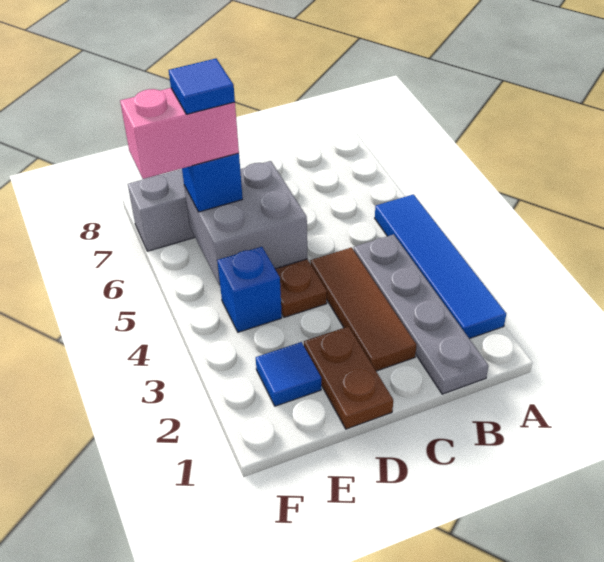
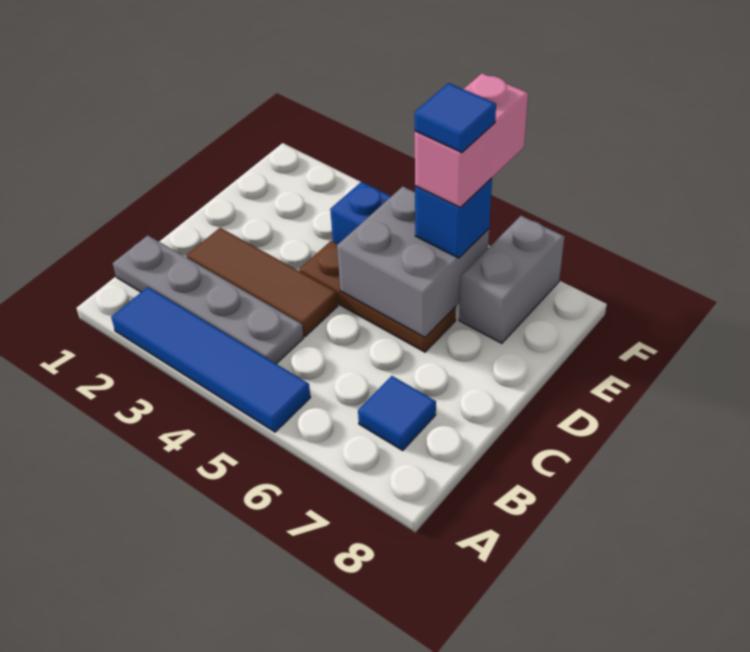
brown plate D1:D2 level 1 -> none
blue tile E2 level 1 -> blue tile B7 level 1

